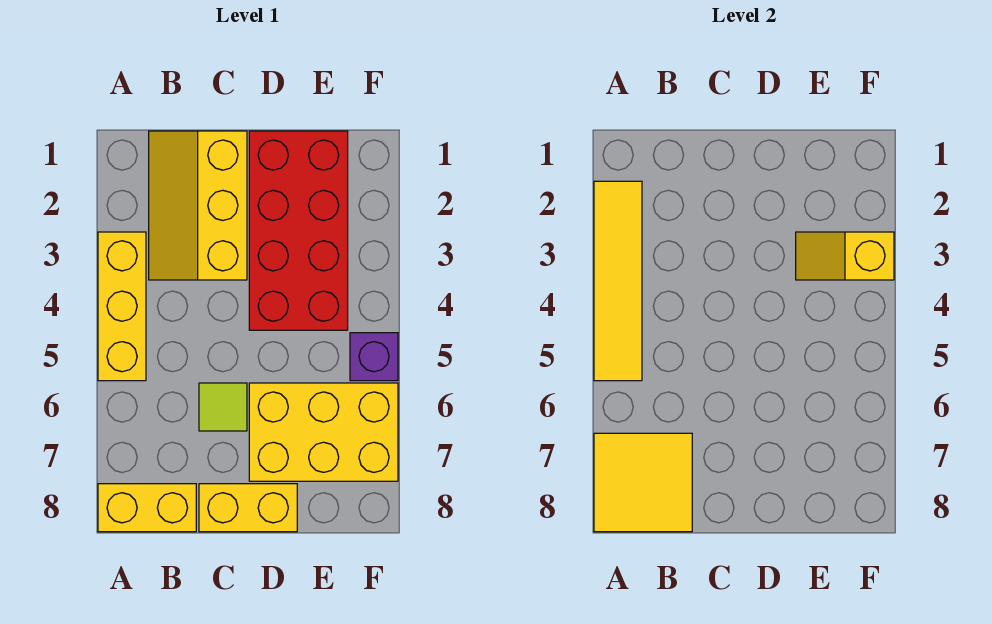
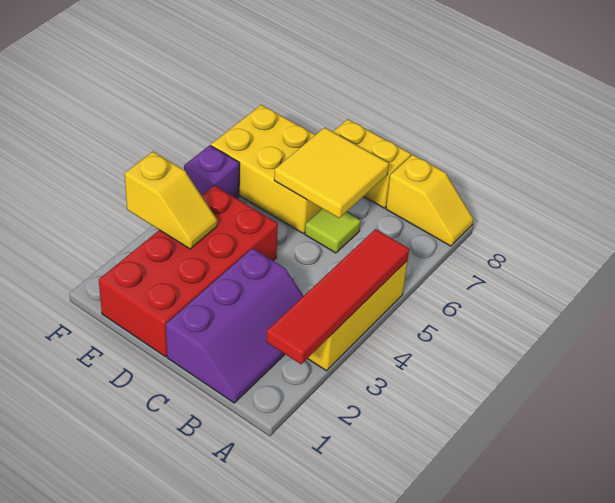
yellow tile A2:A5 level 2 -> red tile A2:A5 level 2
yellow tile A7:B8 level 2 -> yellow tile C6:D7 level 2
yellow brick A8:B8 level 1 -> yellow slope A8:B8 level 1 top B
yellow slope B1:C3 level 1 top C -> purple slope B1:C3 level 1 top C

